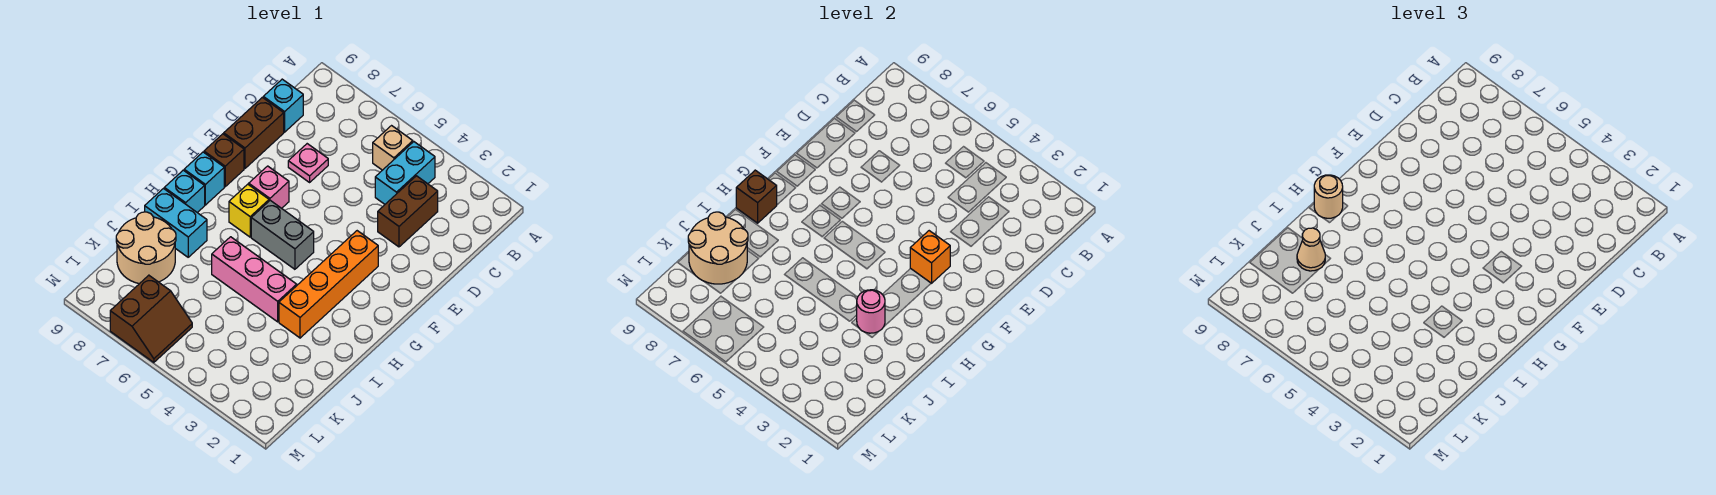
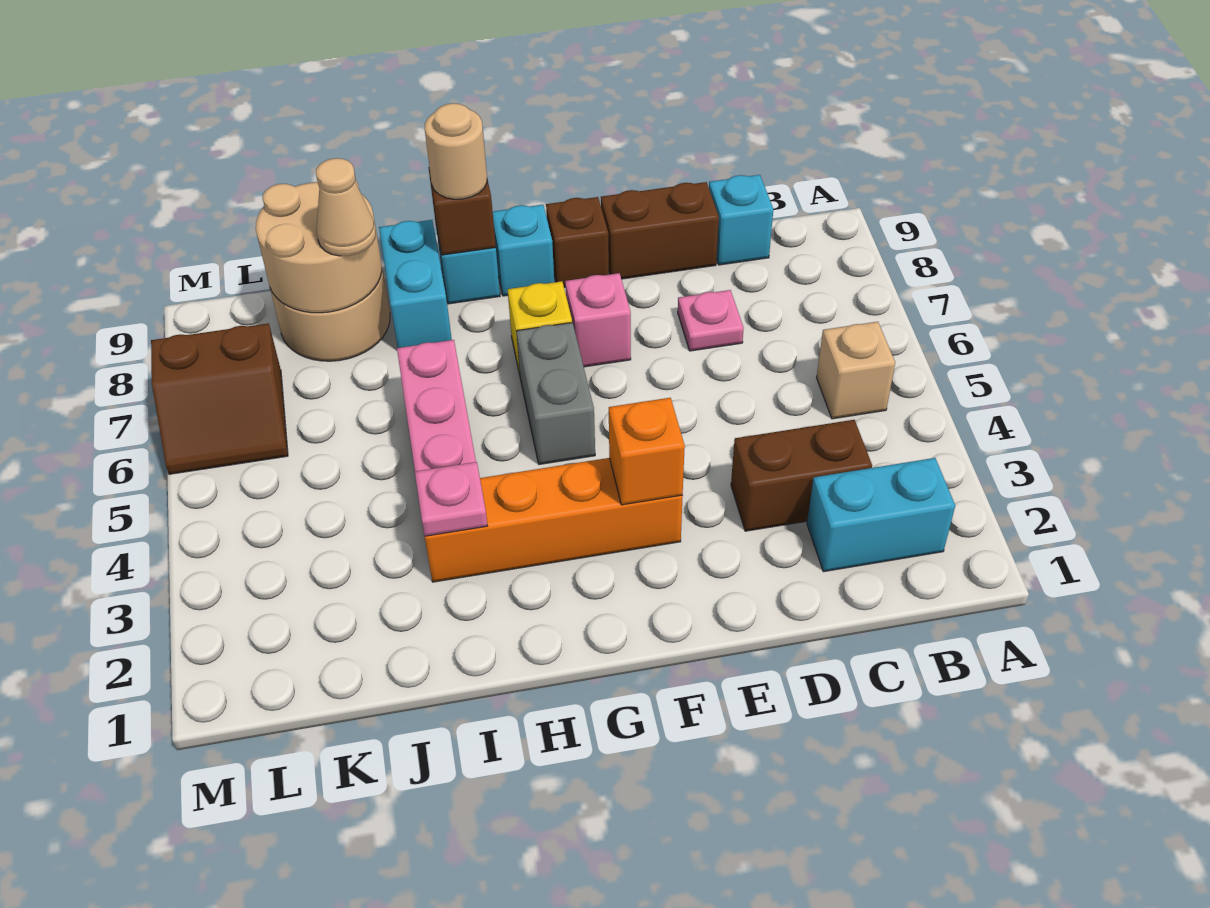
cyan brick B4:C4 level 1 -> cyan brick B2:C2 level 1
pink round brick I3 level 2 -> pink plate I3 level 2

